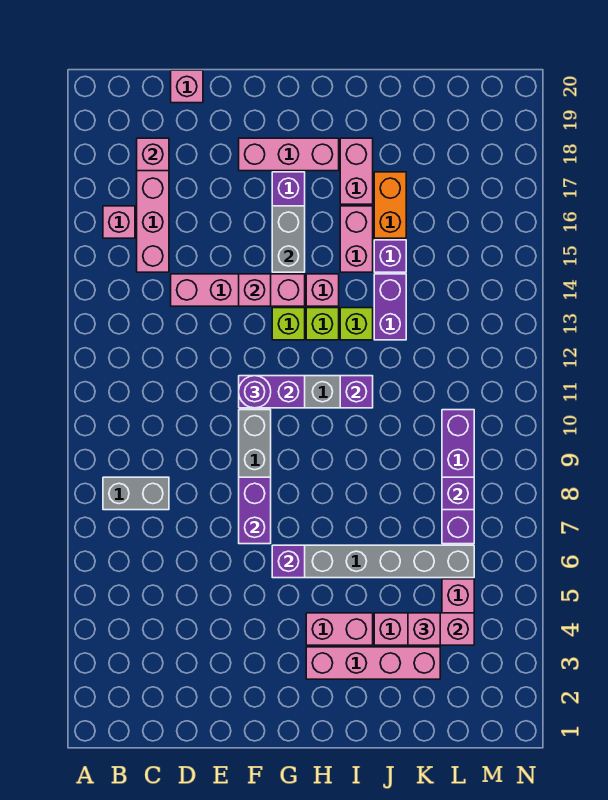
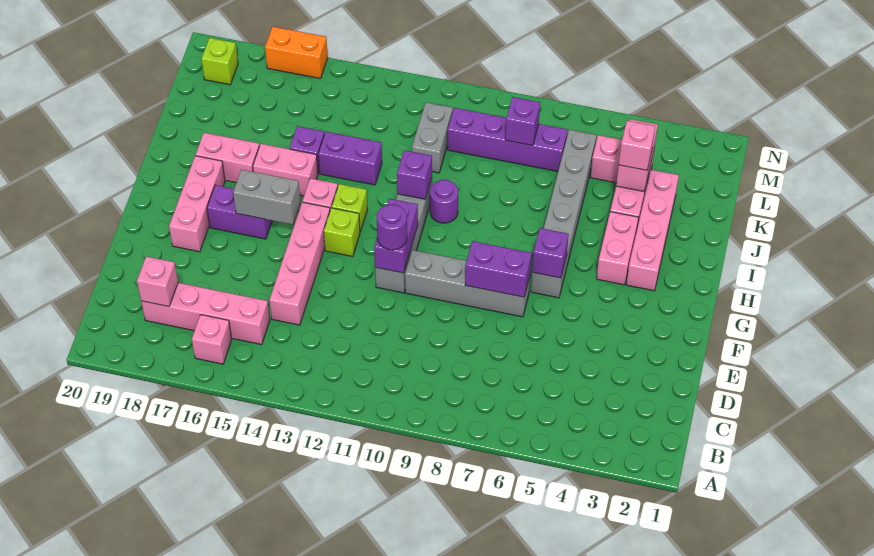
grey brick B8:C8 level 1 -> grey brick K11:L11 level 1
pink brick D20 level 1 -> none
pink brick F14 level 2 -> none
none -> purple round brick I10 level 1
lime brick I13 level 1 -> lime brick M19 level 1
orange brick J16:J17 level 1 -> orange brick N16:N17 level 1

